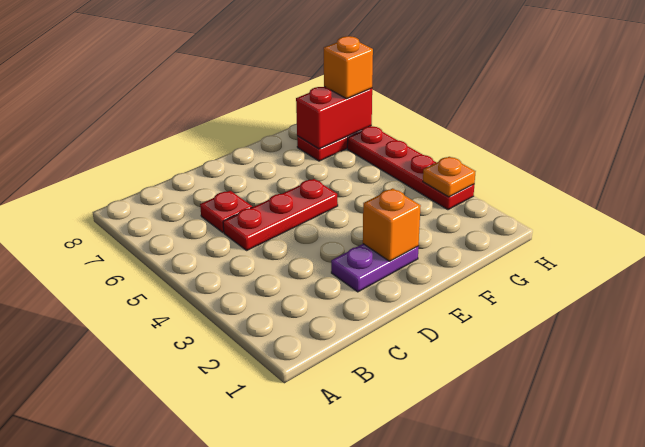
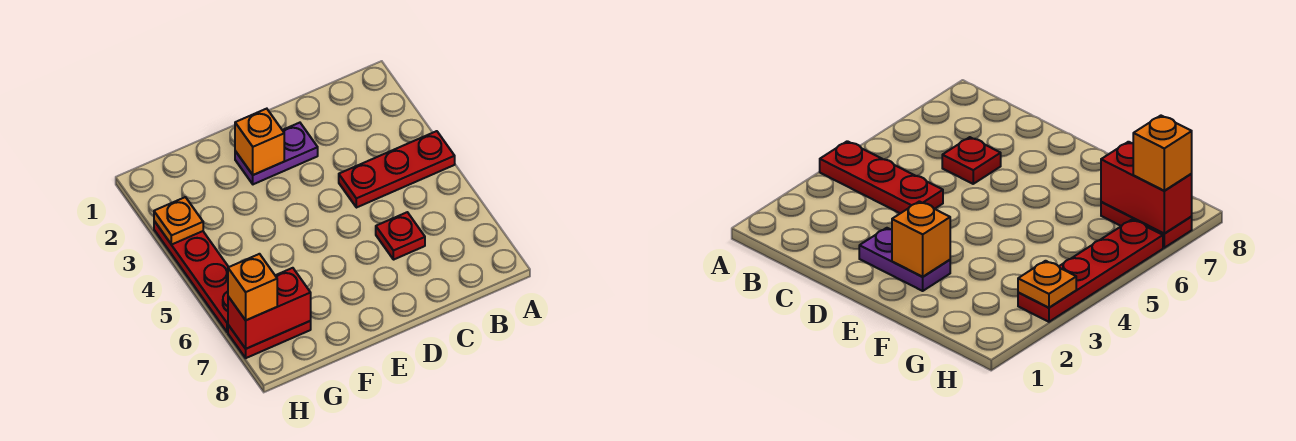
red plate C5:E5 level 1 -> red plate A4:C4 level 1

